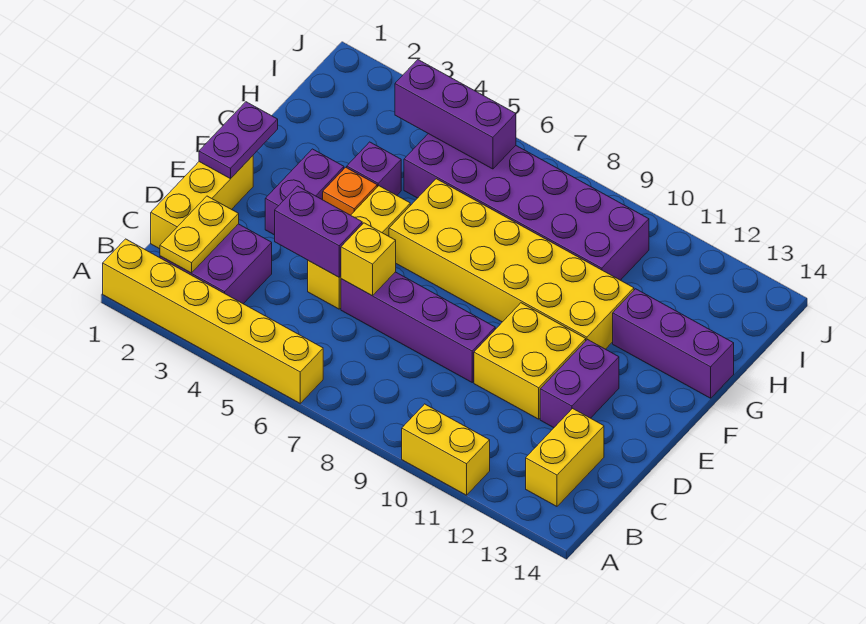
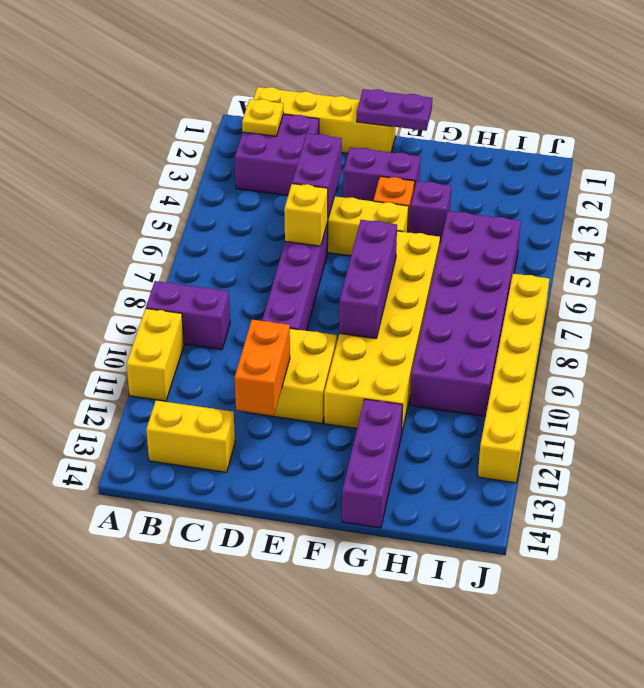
yellow brick A1:A6 level 1 -> yellow brick J7:J12 level 1
yellow plate B2:C2 level 2 -> yellow plate B2 level 2
yellow brick C1:E1 level 1 -> yellow brick B1:E1 level 1
none -> orange brick D11:D12 level 2
purple brick D12:E12 level 1 -> purple brick A9:B9 level 1
purple brick I4:I6 level 2 -> purple brick F7:F9 level 2

